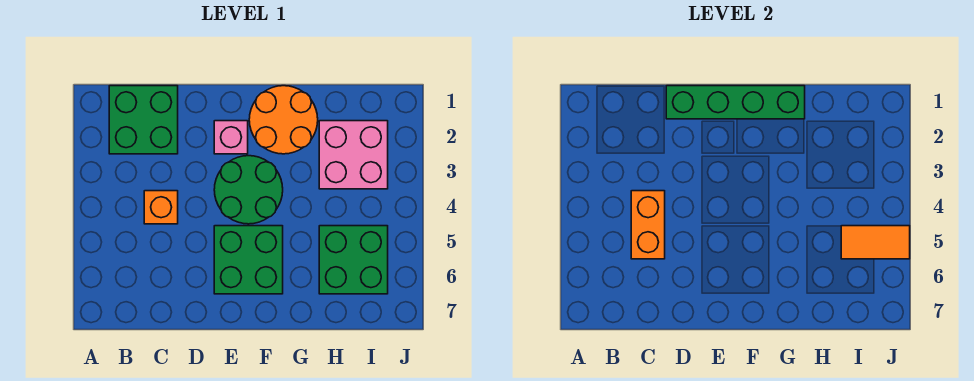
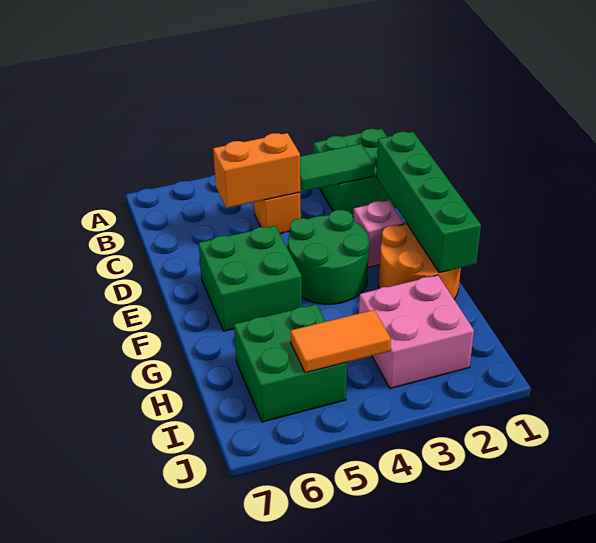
none -> green tile C2:C3 level 2
orange tile I5:J5 level 2 -> orange tile I4:I5 level 2

